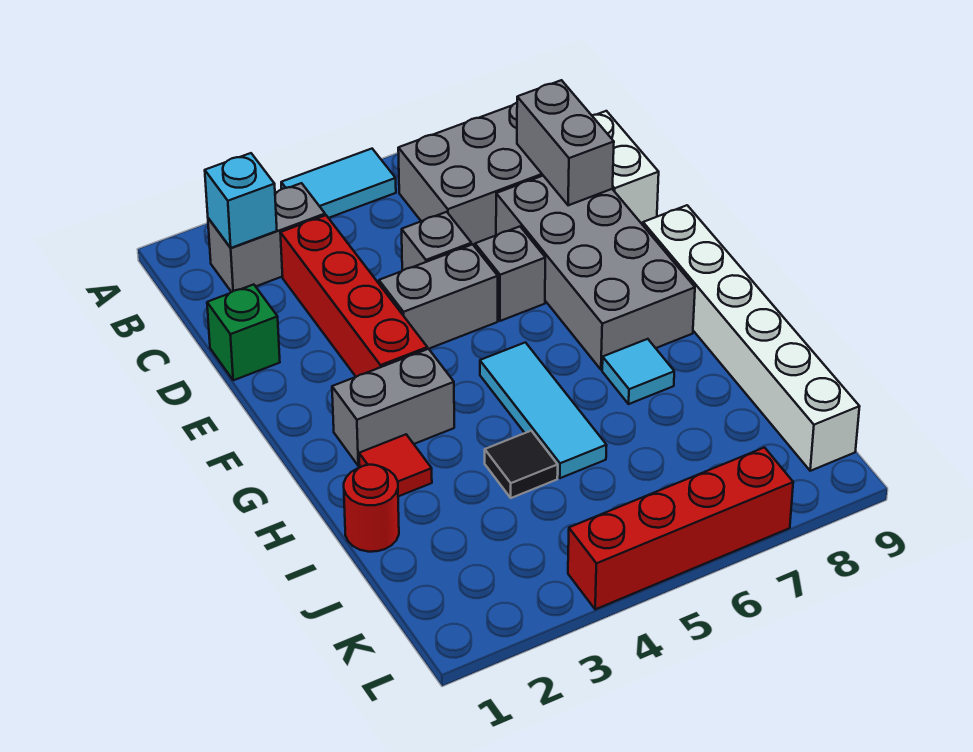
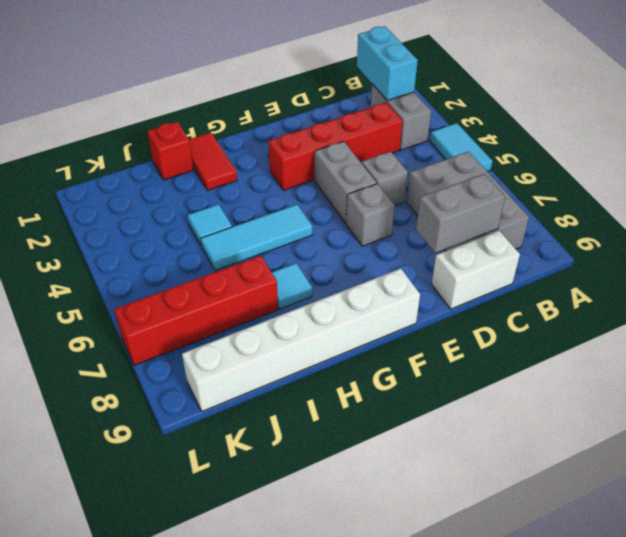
cyan brick B2 level 2 -> cyan brick B1:B2 level 2
green brick D1 level 1 -> none
grey brick D7:G8 level 1 -> none
grey brick G2:G3 level 1 -> none
red tile H2 level 1 -> red tile H1:H2 level 1
red round brick I1 level 1 -> red brick I1 level 1
black tile I4 level 1 -> cyan tile I4 level 1
red brick L4:L7 level 1 -> red brick I7:L7 level 1

